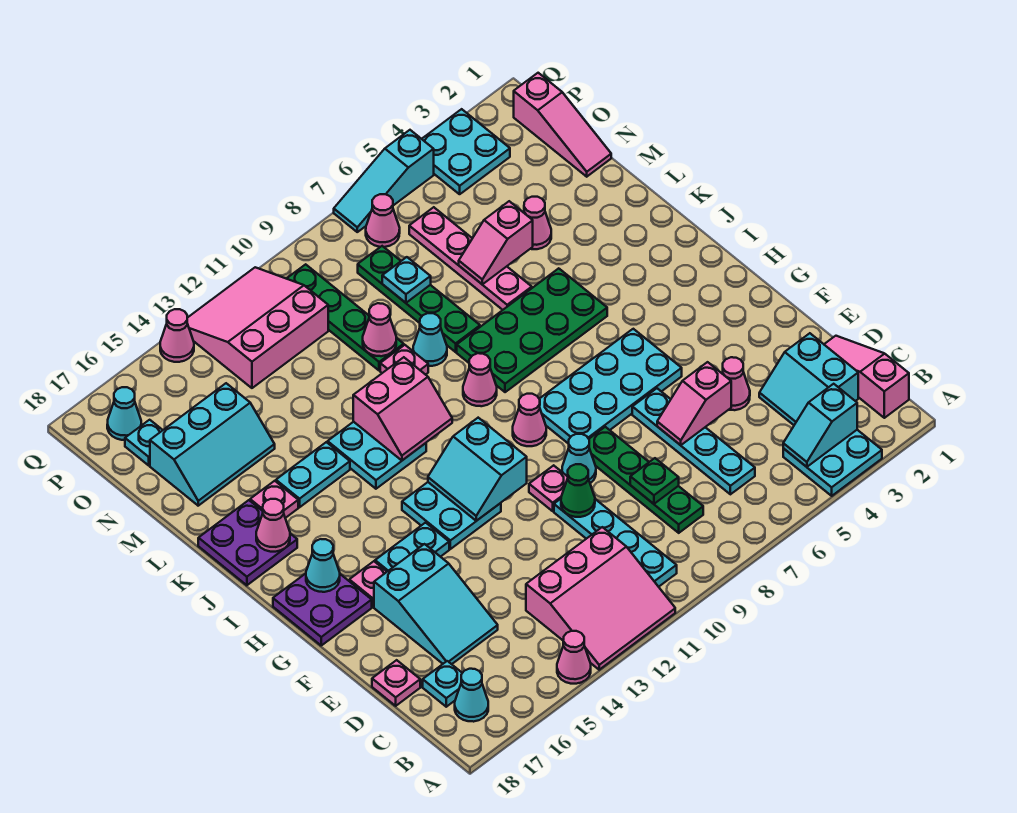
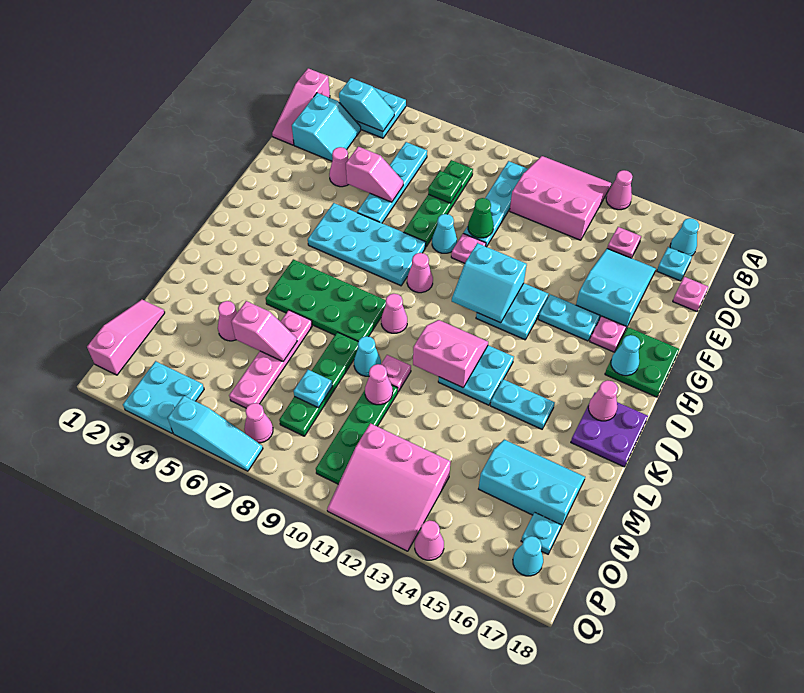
cyan slope G11:H12 level 2 top 11 -> cyan slope G11:H12 level 2 top G
purple plate G17:H18 level 1 -> green plate G17:H18 level 1
pink plate K16 level 1 -> pink plate C15 level 1

